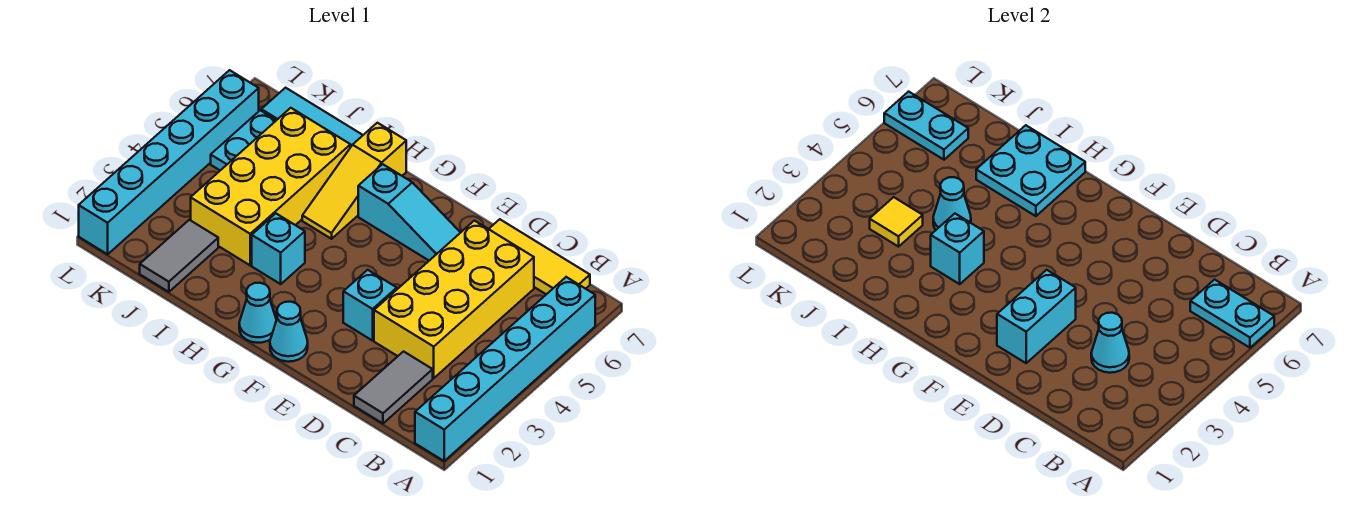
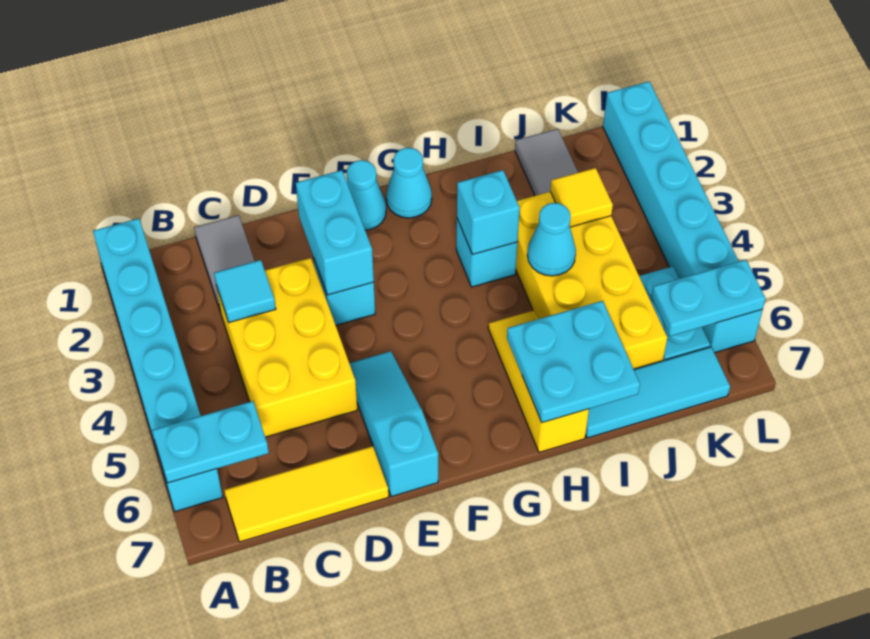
yellow brick C3:D6 level 1 -> yellow brick C3:D5 level 1
cyan cone C3 level 2 -> cyan tile C3 level 2
cyan slope E6:G6 level 1 top G -> cyan slope E5:E7 level 1 top 7

